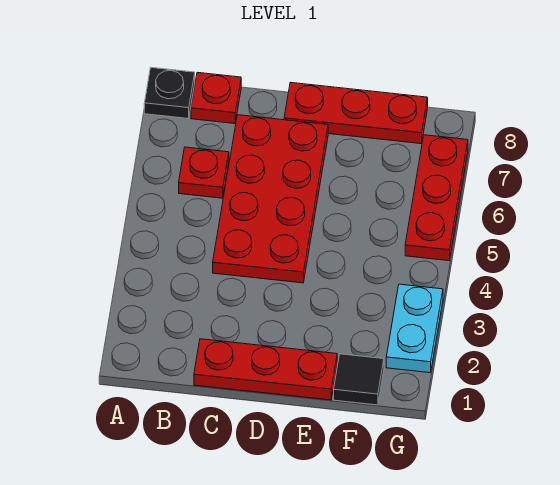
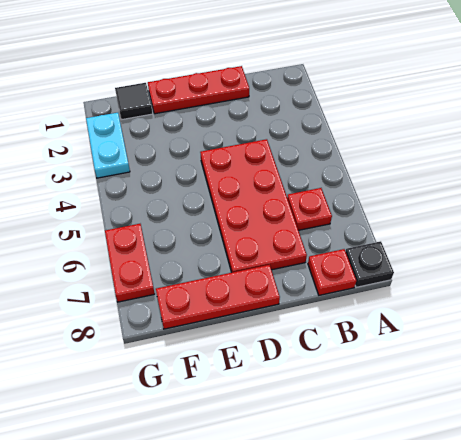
red plate G5:G7 level 1 -> red plate G6:G7 level 1

